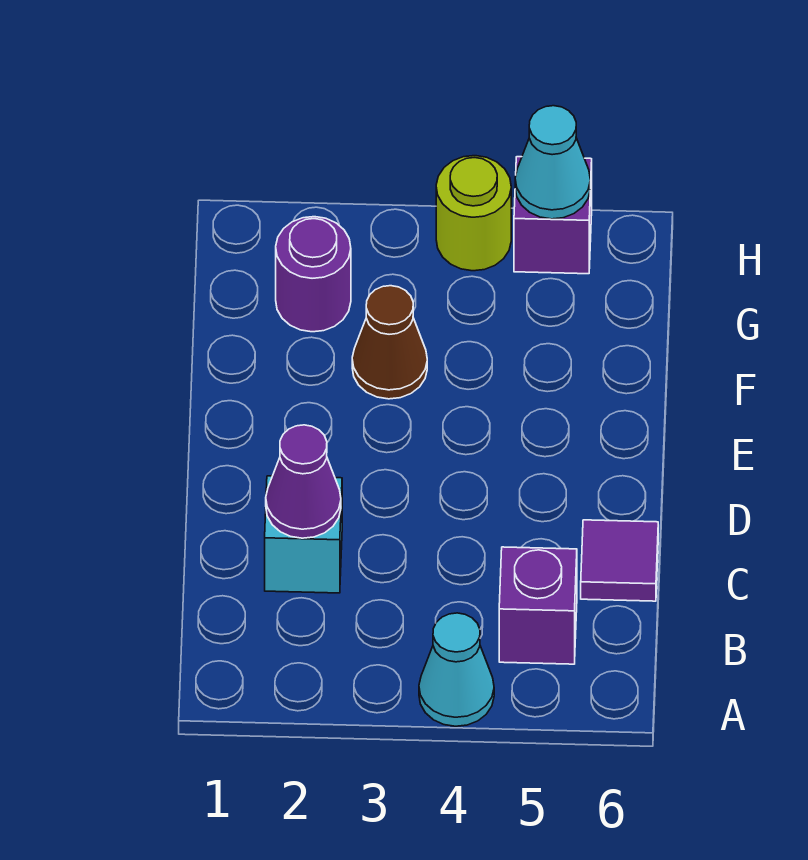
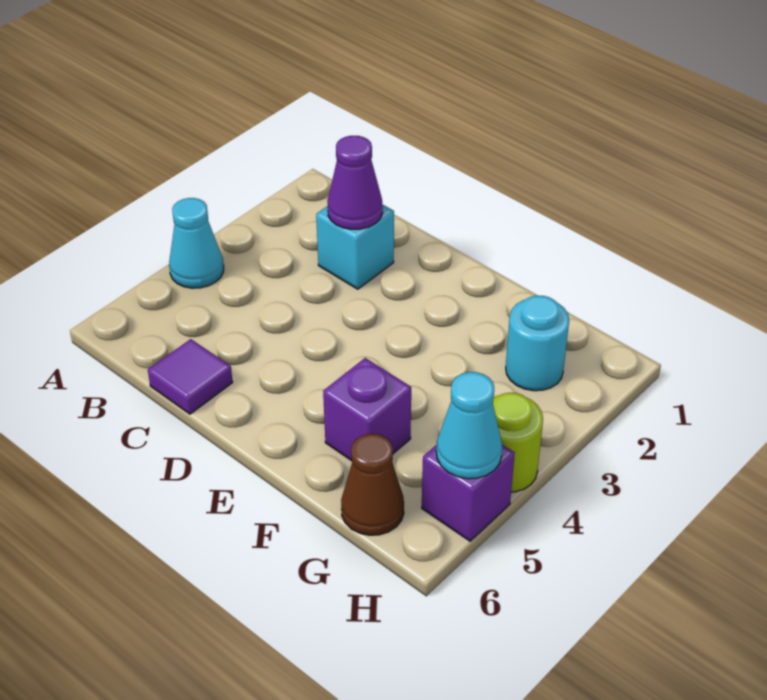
purple brick B5 level 1 -> purple brick F5 level 1
brown cone F3 level 1 -> brown cone G6 level 1
purple round brick G2 level 1 -> cyan round brick G2 level 1

